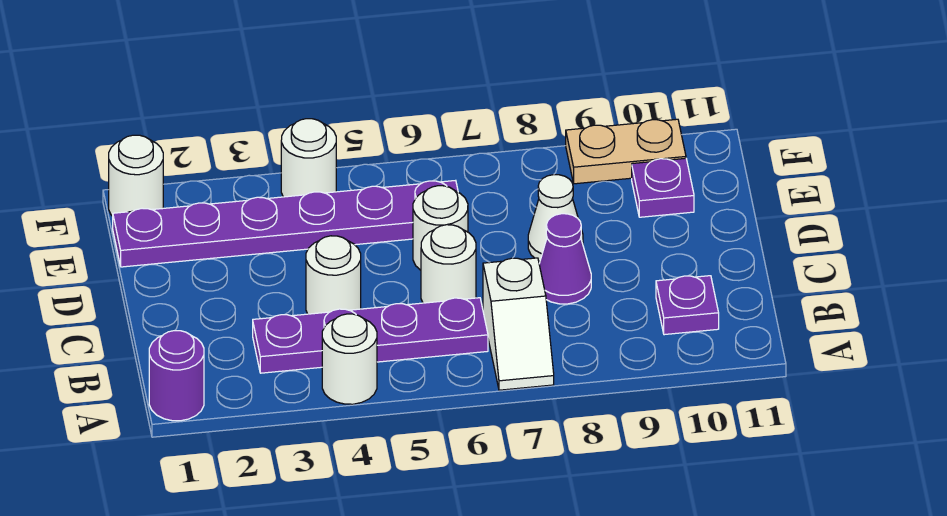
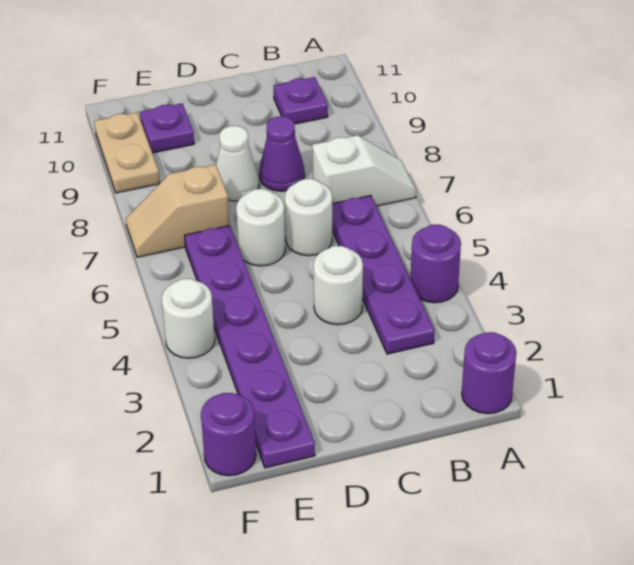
white round brick A4 level 1 -> purple round brick A4 level 1
none -> tan slope E7:F7 level 1 top E
white round brick F1 level 1 -> purple round brick F1 level 1

